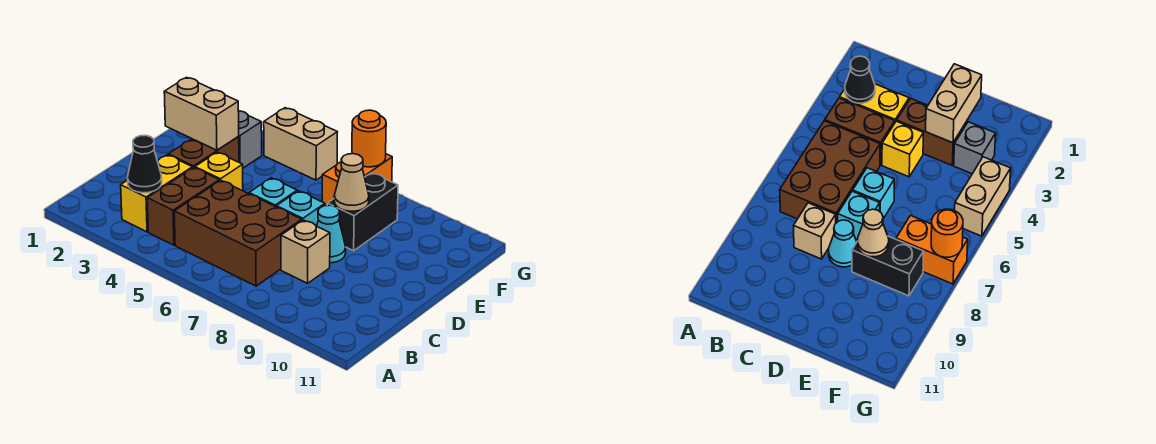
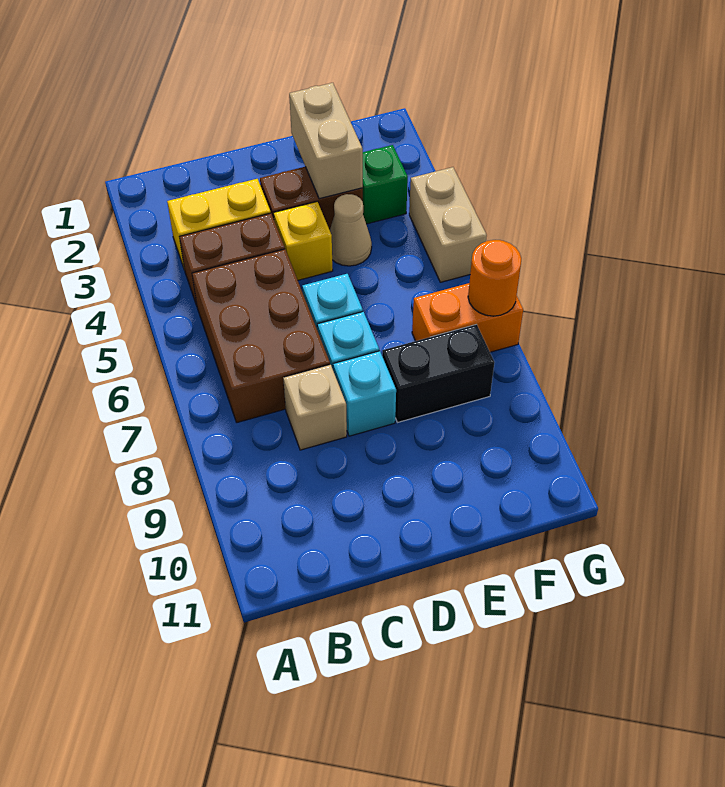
black cone B3 level 2 -> none
cyan cone D8 level 1 -> cyan brick D8 level 1
tan cone E8 level 2 -> tan cone E4 level 1
grey brick F3 level 1 -> green brick F3 level 1

